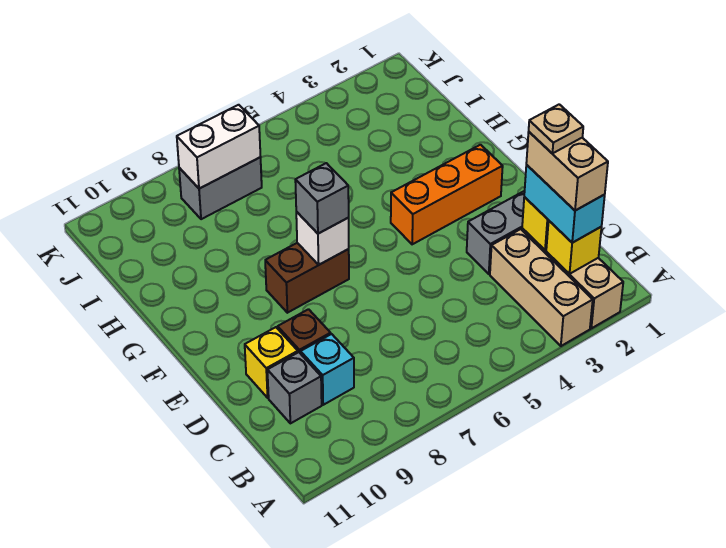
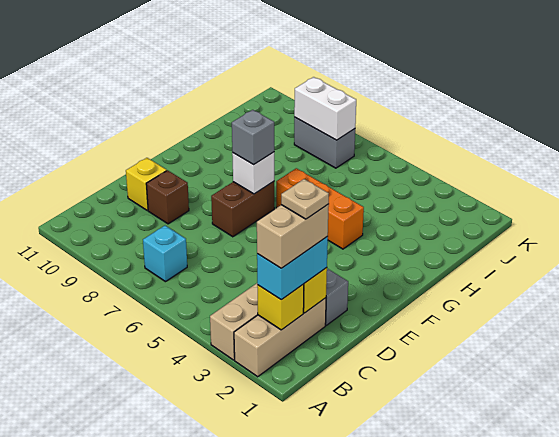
cyan brick C9 level 1 -> cyan brick B7 level 1
grey brick C10 level 1 -> none
orange brick F2:F4 level 1 -> orange brick G4:G6 level 1
brown brick F7:F8 level 1 -> brown brick E7:F7 level 1

